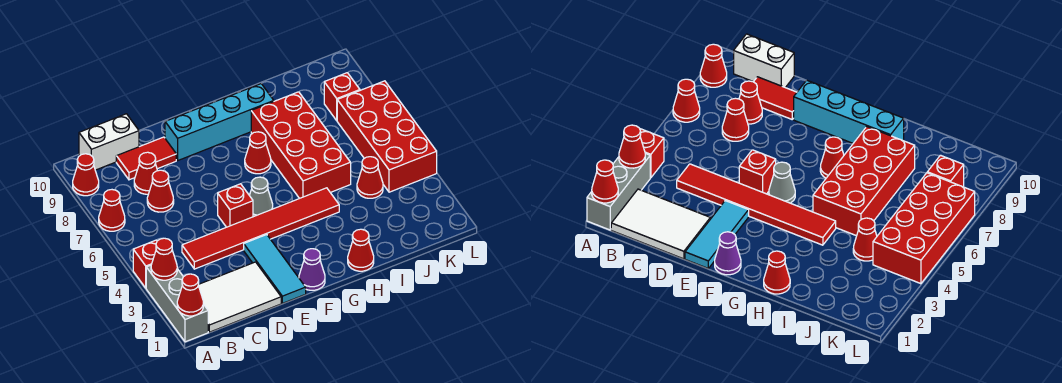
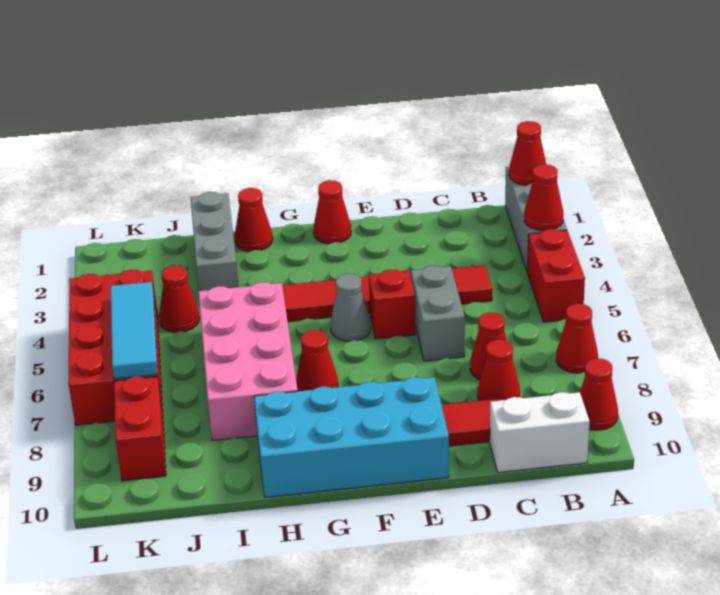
red brick A4 level 1 -> red brick A4:A5 level 1
white tile B1:D2 level 1 -> none
none -> grey brick D5:D6 level 1
cyan tile E1:E3 level 1 -> cyan tile K5:K7 level 2
cyan brick E9:H9 level 1 -> cyan brick E9:H10 level 1
purple cone F1 level 1 -> red cone F1 level 1
red brick H5:I8 level 1 -> pink brick H5:I8 level 1
none -> grey brick I1:I3 level 1
red brick K8 level 1 -> red brick K8:K9 level 1

